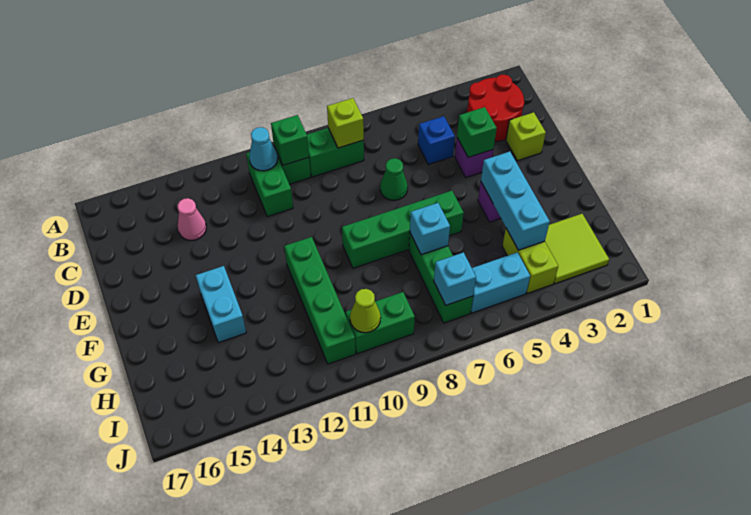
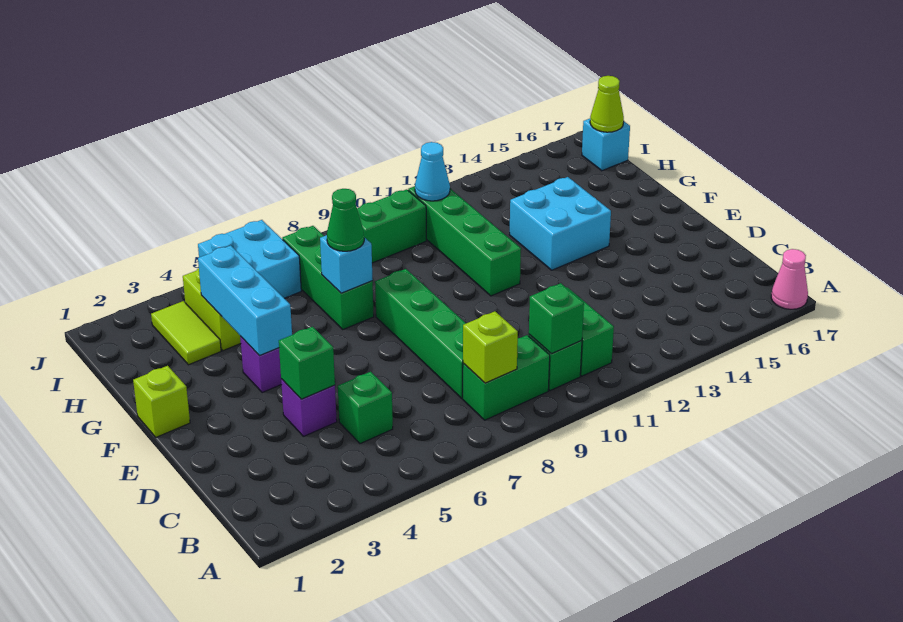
red round brick B2:C3 level 1 -> none
cyan cone B11 level 2 -> cyan cone I11 level 2
blue brick C5 level 1 -> green brick C5 level 1
pink cone C14 level 1 -> pink cone A17 level 1
lime brick D2 level 1 -> lime brick F1 level 1
green cone D7 level 1 -> green cone G7 level 3
green brick F6:F9 level 1 -> green brick C8:F8 level 1
cyan brick F14:G14 level 1 -> cyan brick F13:G14 level 1
lime tile H2:I3 level 1 -> lime tile H3:I3 level 1
cyan brick I5:I6 level 1 -> cyan brick I5:J6 level 1
cyan brick I7 level 2 -> cyan brick I17 level 1
lime cone I10 level 2 -> lime cone I17 level 2

